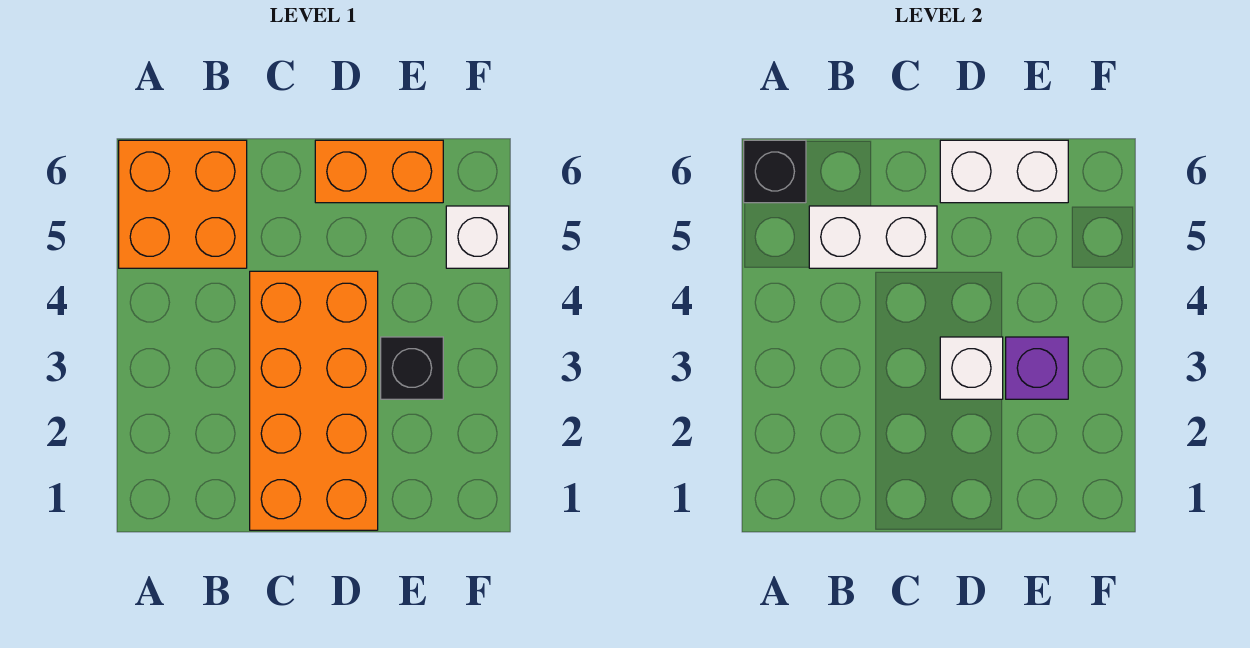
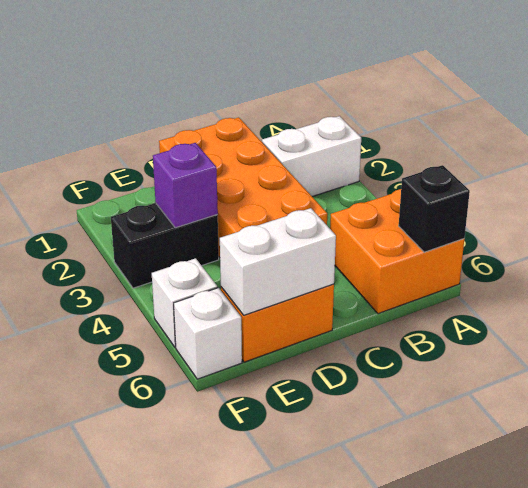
white brick B5:C5 level 2 -> white brick A2:B2 level 1
white brick D3 level 2 -> white brick F6 level 1
black brick E3 level 1 -> black brick E3:F3 level 1

